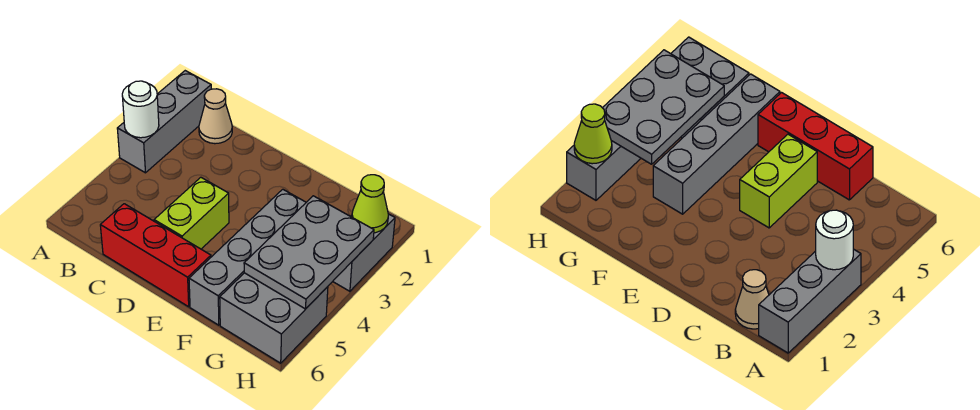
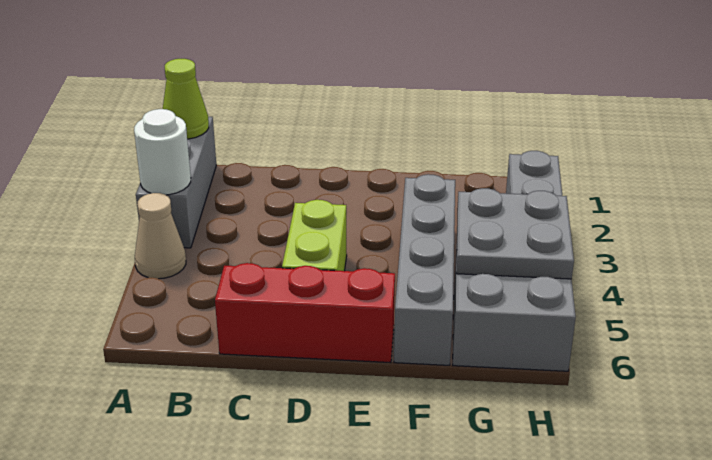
tan cone B1 level 1 -> tan cone A4 level 1
grey plate G3:H5 level 2 -> grey plate G4:H5 level 2
lime cone H2 level 2 -> lime cone A1 level 2

